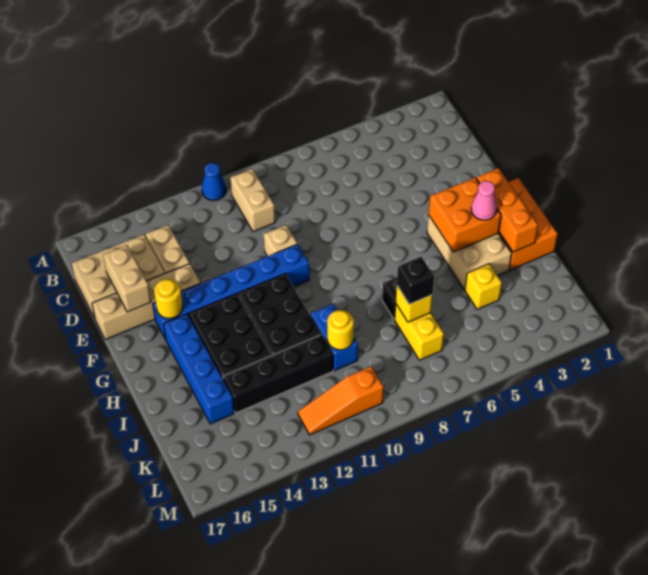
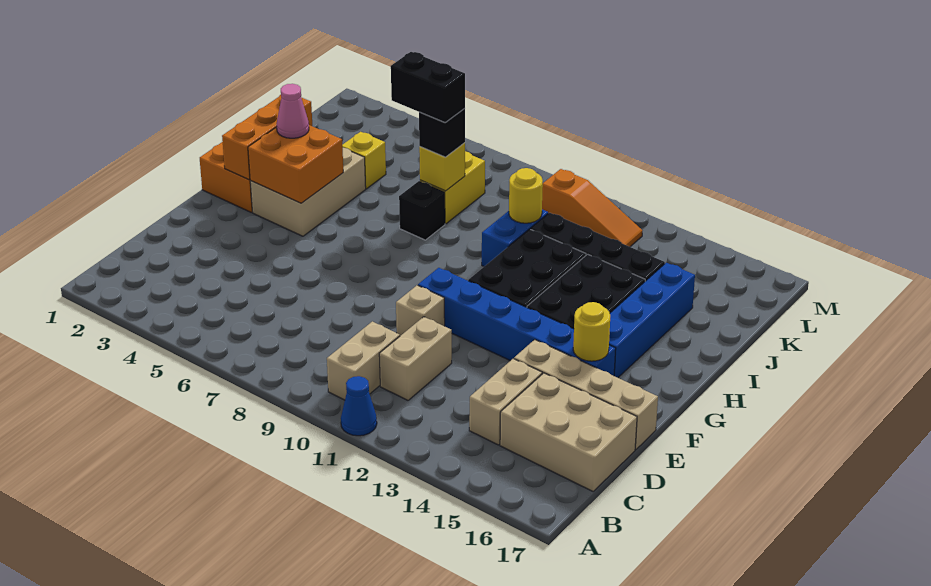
tan brick D16:E16 level 2 -> tan brick C11:D11 level 1
none -> black brick J6:J7 level 4

